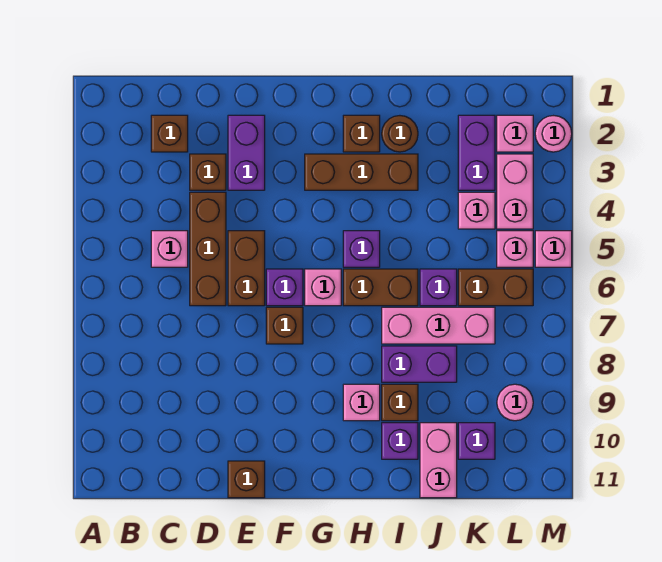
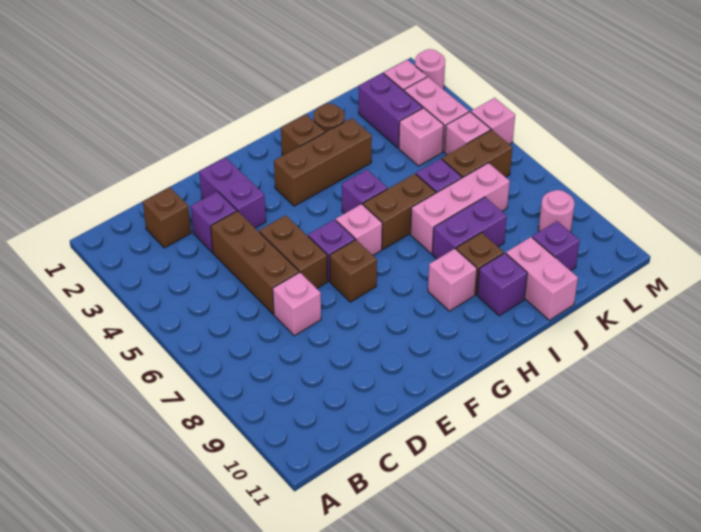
pink brick C5 level 1 -> pink brick D7 level 1
brown brick D3 level 1 -> purple brick D3 level 1
brown brick E11 level 1 -> none

